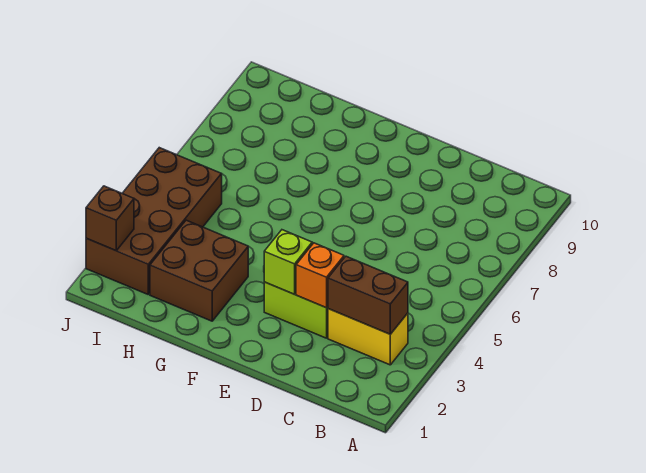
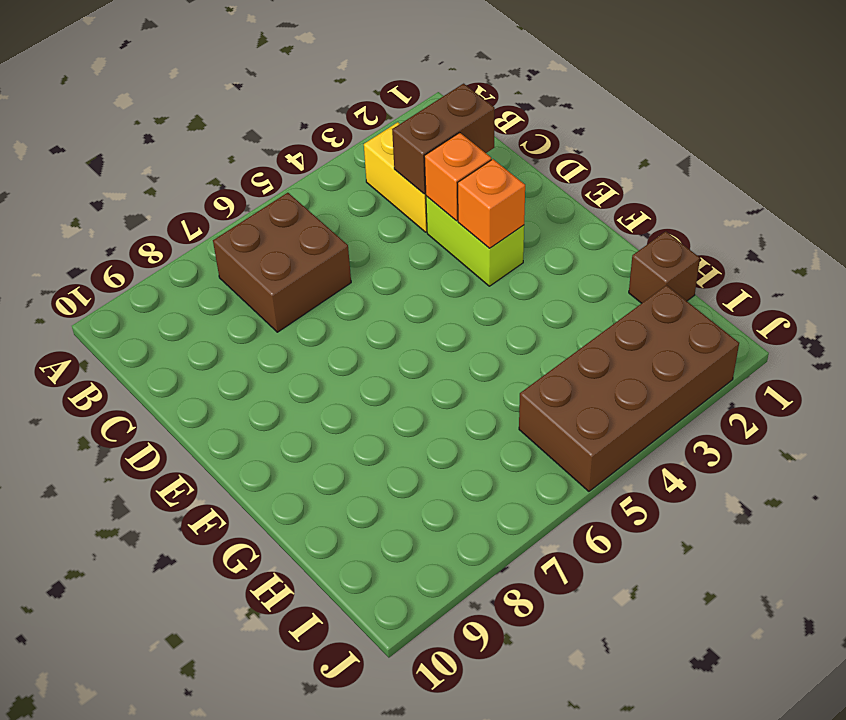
brown brick B3:C3 level 2 -> brown brick C2:C3 level 2
lime brick E3 level 2 -> orange brick E3 level 2
brown brick G2:H3 level 1 -> brown brick B6:C7 level 1
brown brick J2 level 2 -> brown brick H1 level 1

